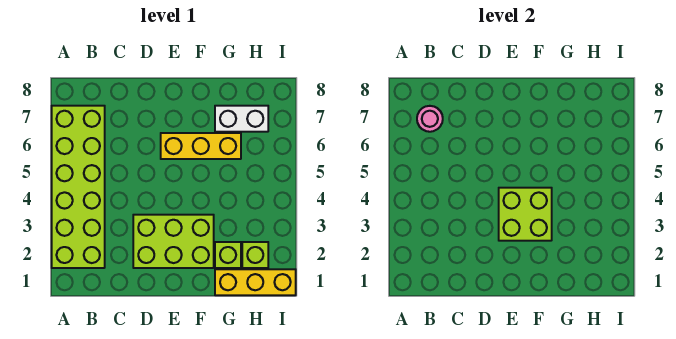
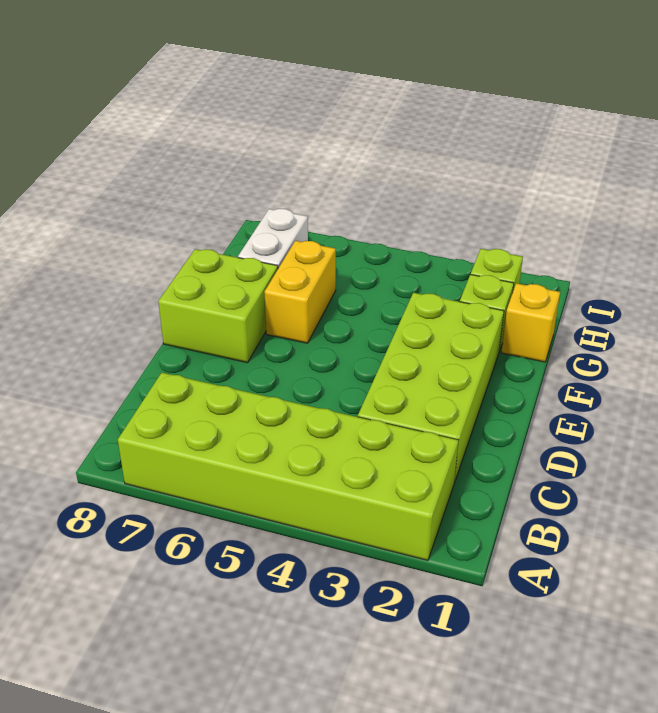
pink round brick B7 level 2 -> none
lime brick D2:F3 level 1 -> lime brick C2:F3 level 1
lime brick E3:F4 level 2 -> lime brick E7:F8 level 1
yellow brick E6:G6 level 1 -> yellow brick F6:G6 level 1
yellow brick G1:I1 level 1 -> yellow brick G1 level 1

